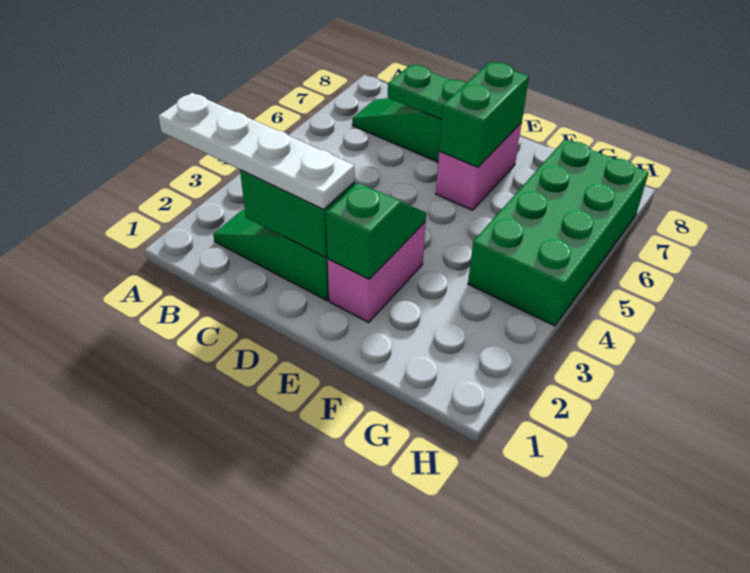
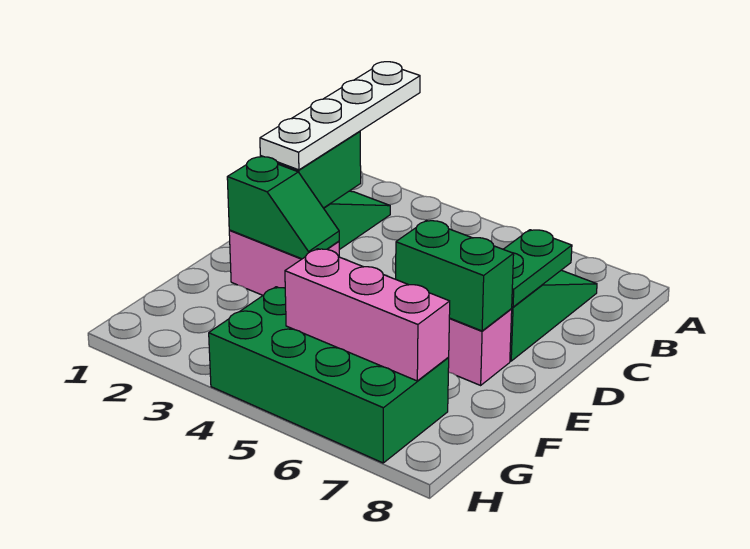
none -> pink brick G5:G7 level 2

